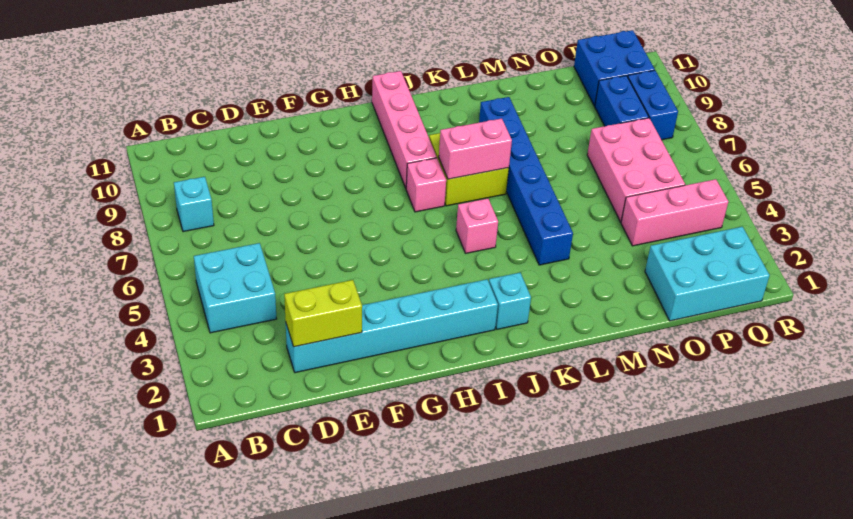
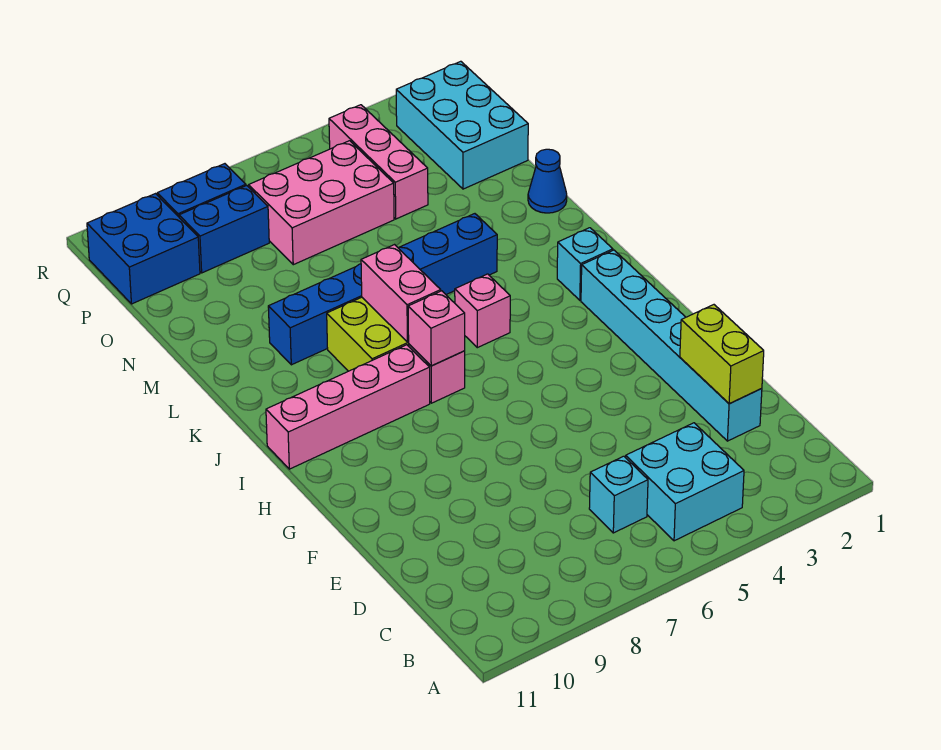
cyan brick B8 level 1 -> cyan brick C6 level 1
none -> pink brick I7 level 2
none -> blue cone M1 level 1

